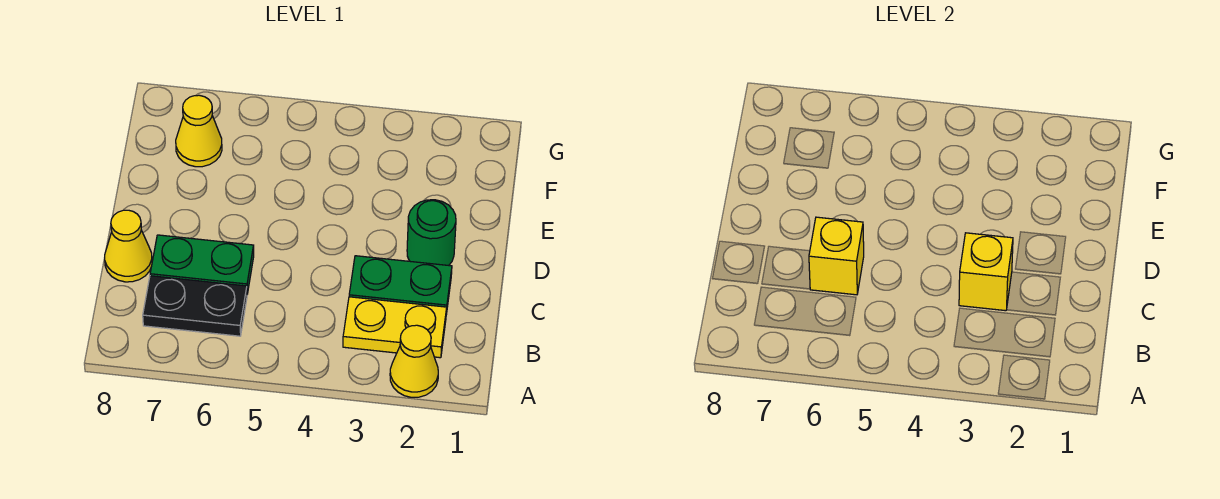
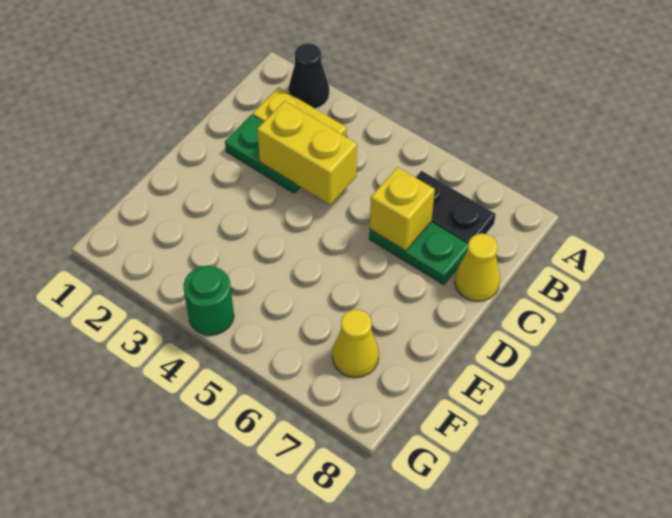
yellow cone A2 level 1 -> black cone A2 level 1
yellow brick C3 level 2 -> yellow brick C3:C4 level 2
green round brick D2 level 1 -> green round brick G4 level 1

